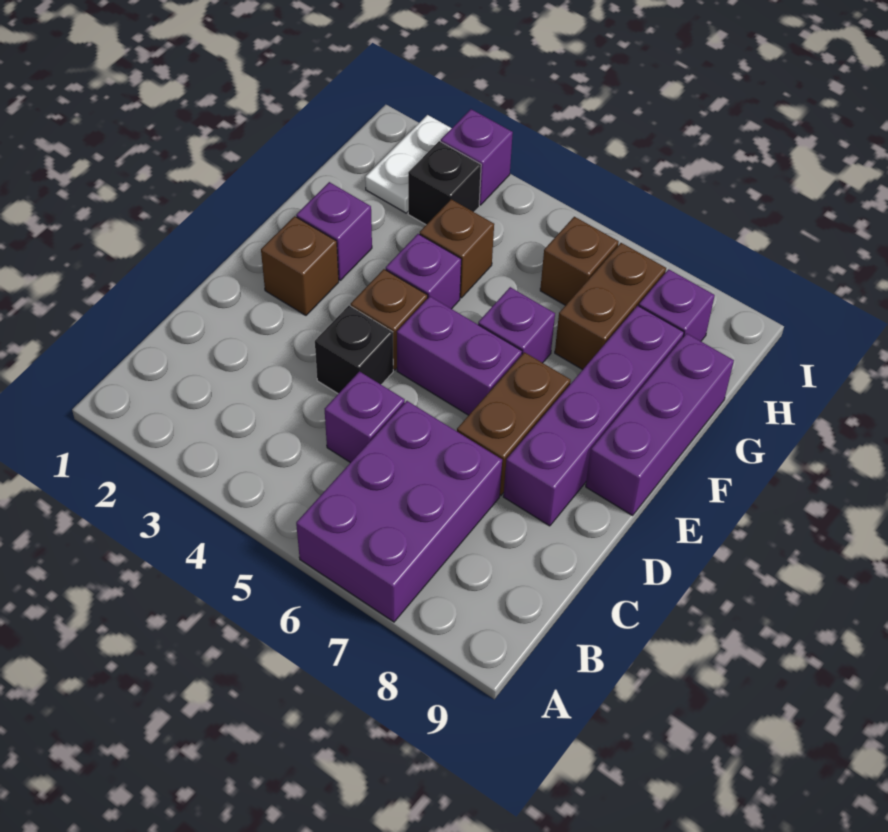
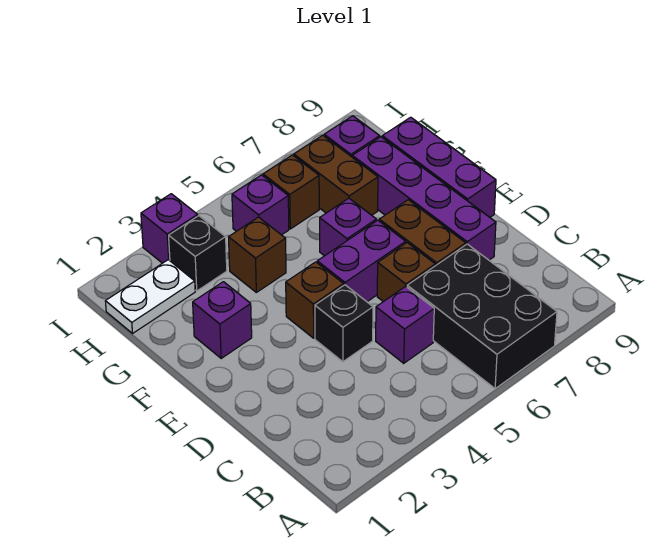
purple brick A6:C7 level 1 -> black brick A6:C7 level 1
brown brick E2 level 1 -> brown brick D6 level 1
purple brick F4 level 1 -> purple brick H5 level 1
white plate H2:I2 level 1 -> white plate H1:H2 level 1

